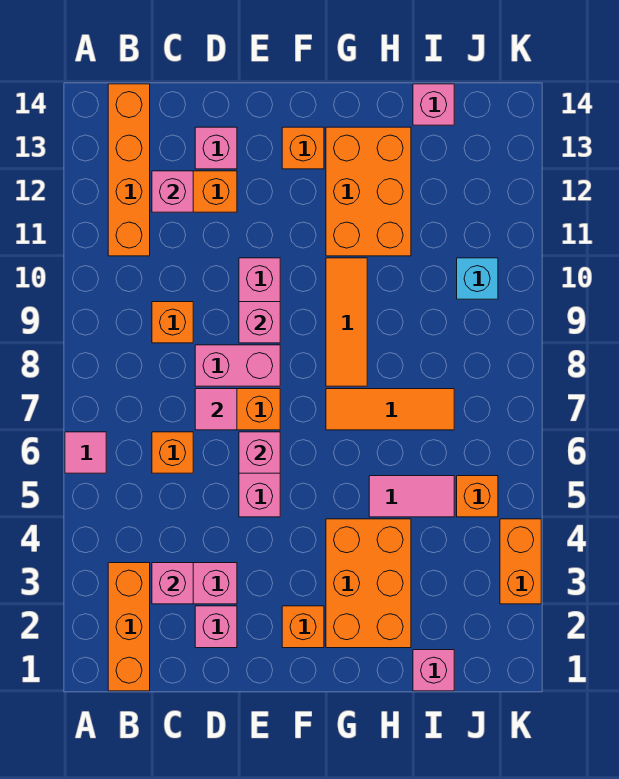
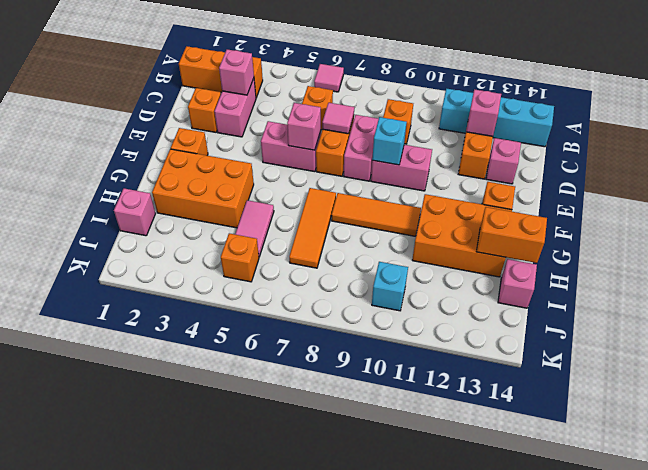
orange brick B11:B14 level 1 -> cyan brick B11:B14 level 1
pink brick D2 level 1 -> orange brick D2 level 1
pink brick E9 level 2 -> cyan brick E9 level 2
orange brick K3:K4 level 1 -> orange brick H13:H14 level 2

